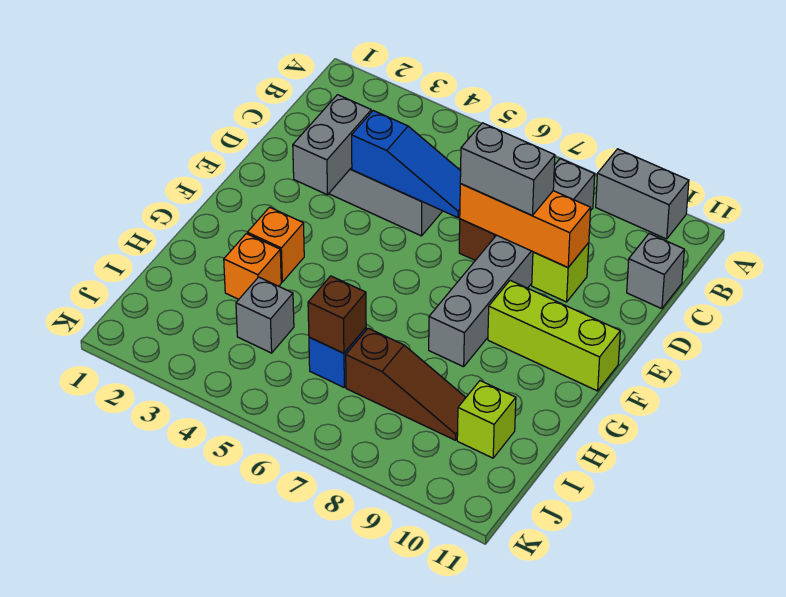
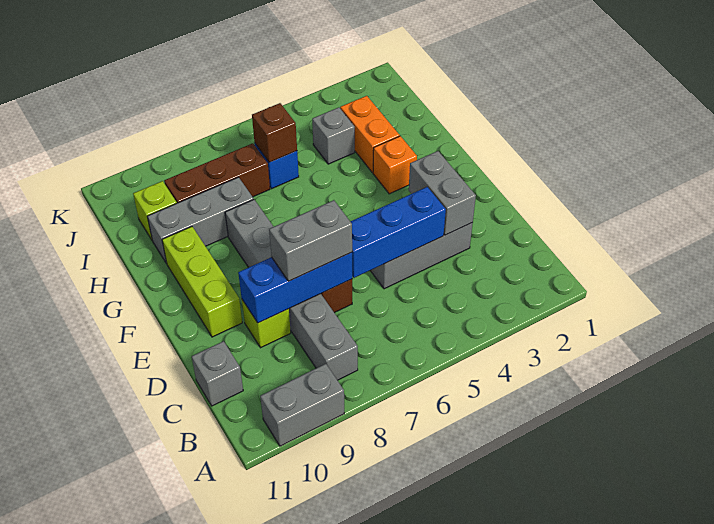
blue slope D4:D6 level 2 top 4 -> blue brick D4:D6 level 2
orange brick D7:D9 level 2 -> blue brick D7:D9 level 2
lime brick F9:F11 level 1 -> lime brick E10:G10 level 1
orange brick H3 level 1 -> orange brick H3:I3 level 1
none -> grey brick H8:H10 level 1
brown slope I7:I9 level 1 top 7 -> brown brick I7:I9 level 1

